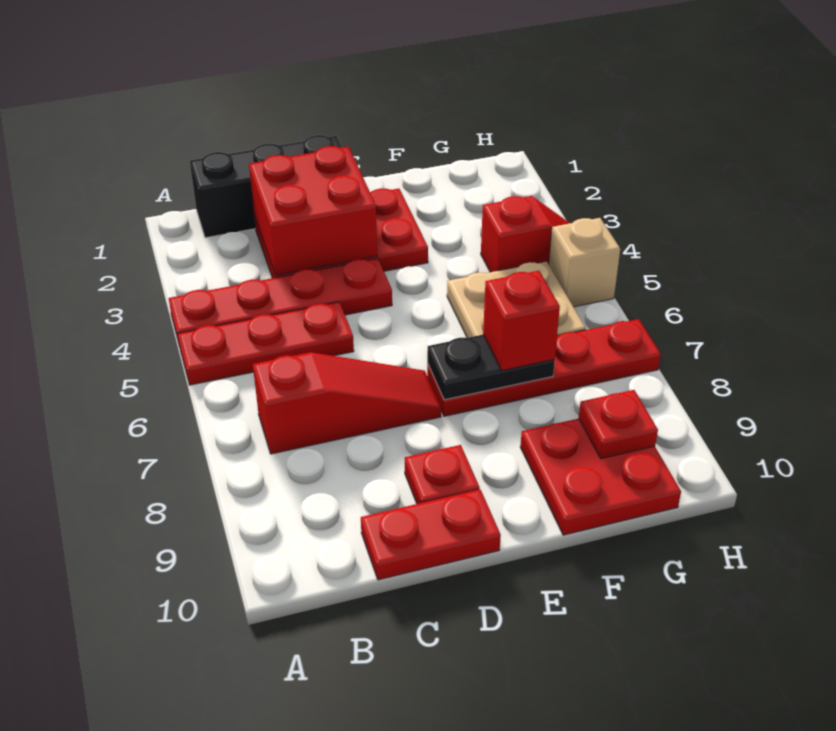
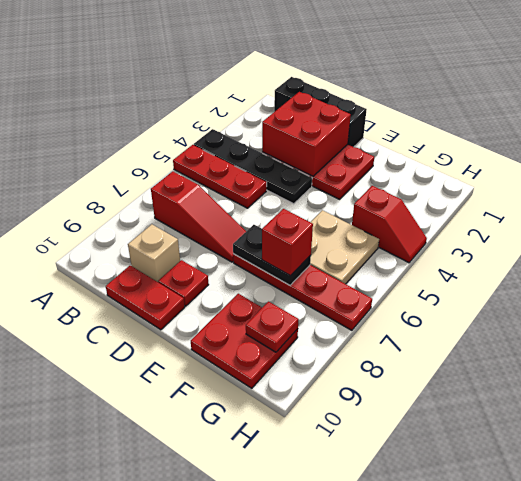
red plate A4:D4 level 1 -> black plate A4:D4 level 1
tan brick H5 level 1 -> tan brick C9 level 1

